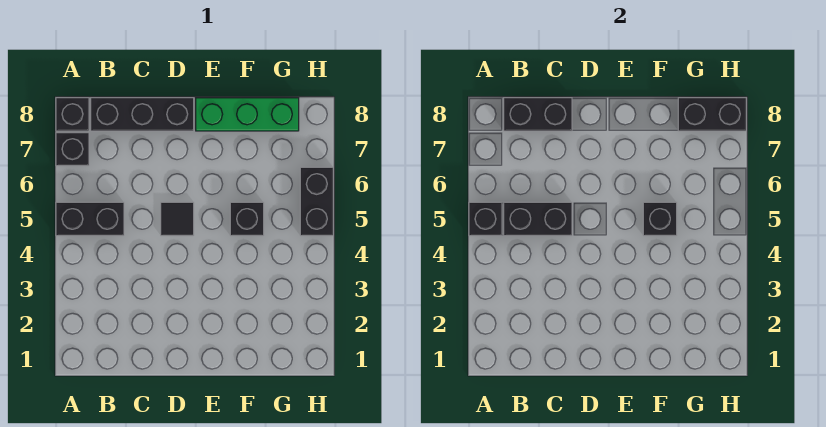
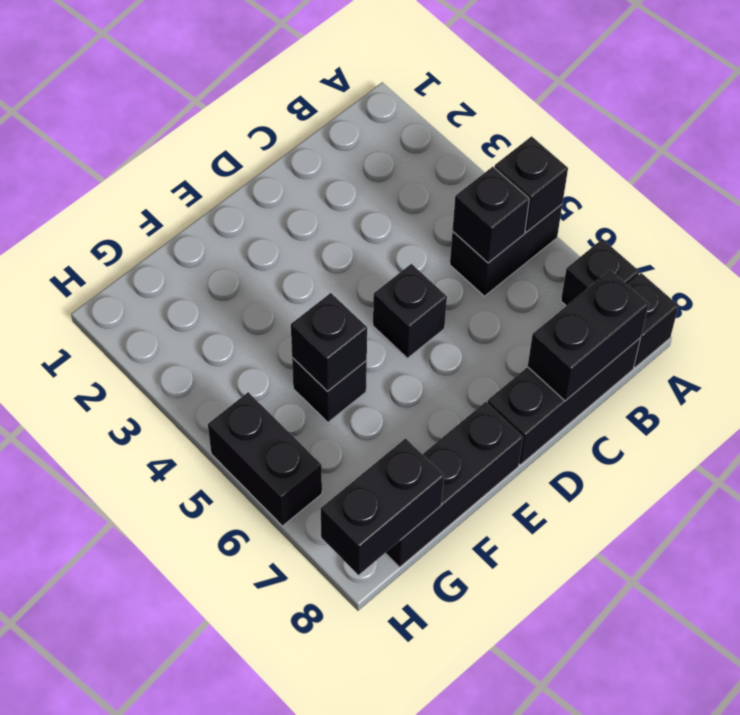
black brick B5:C5 level 2 -> black brick B5 level 2
black tile D5 level 1 -> black brick D5 level 1
green brick E8:G8 level 1 -> black brick E8:G8 level 1

